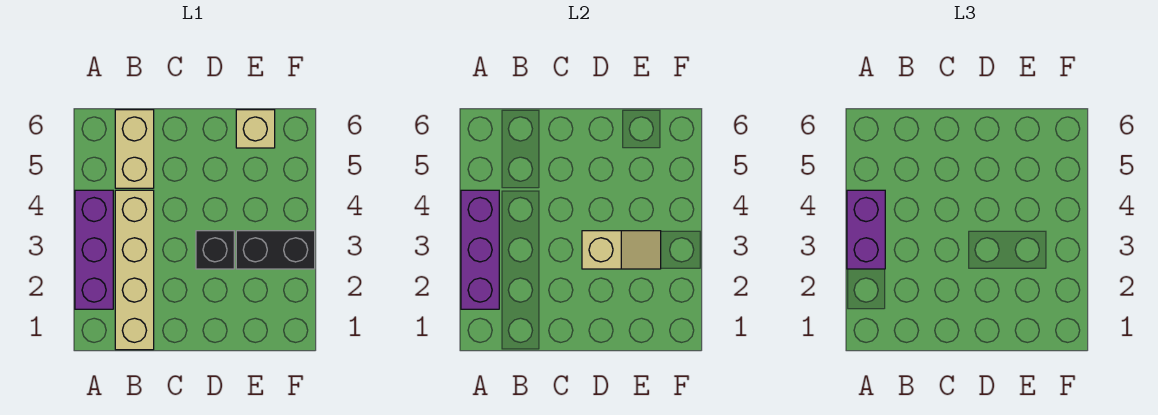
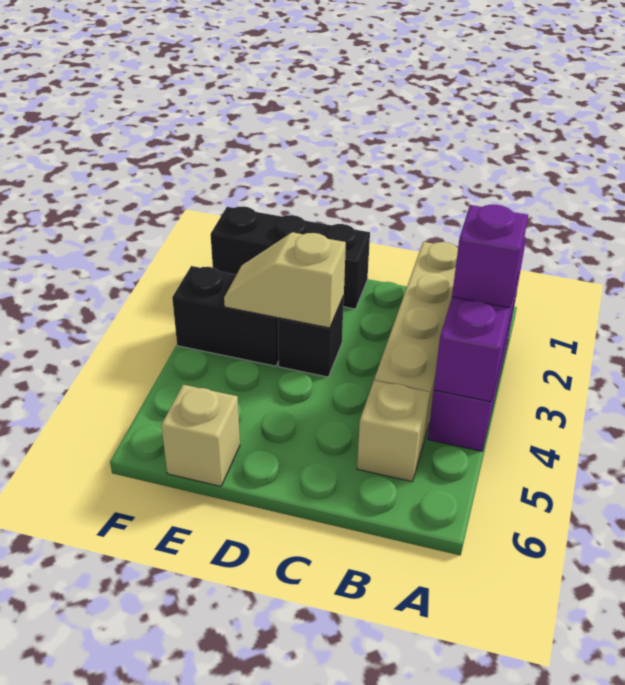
purple brick A3:A4 level 3 -> purple brick A3 level 3
tan brick B5:B6 level 1 -> tan brick B5 level 1
none -> black brick D1:F1 level 1

